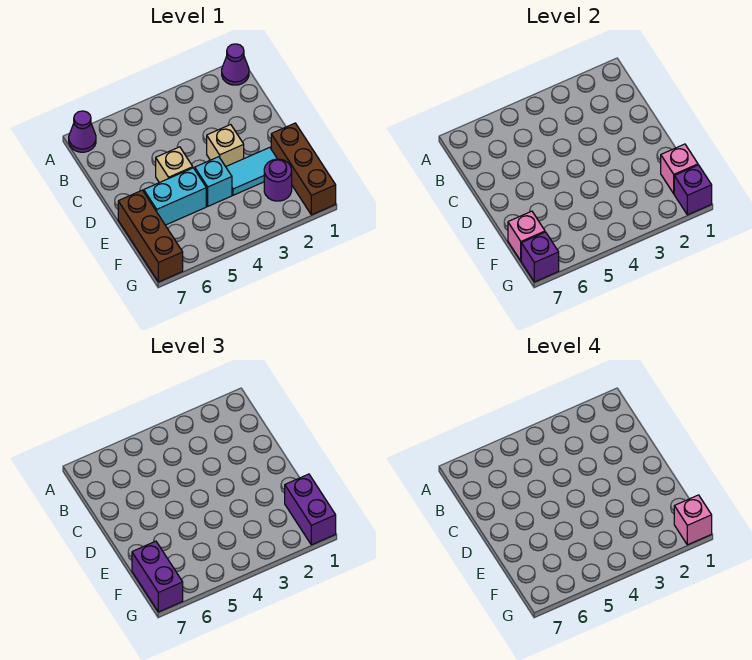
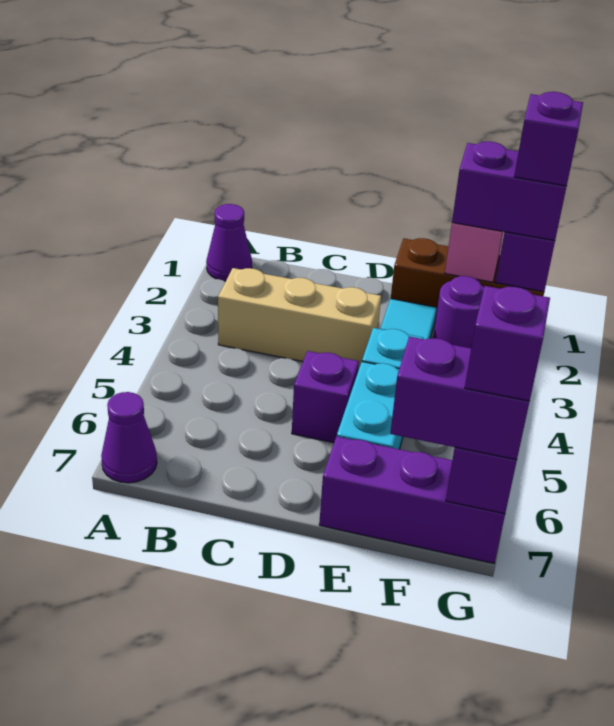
tan brick D3 level 1 -> tan brick B3:D3 level 1
tan brick D5 level 1 -> purple brick D5 level 1
brown brick E7:G7 level 1 -> purple brick E7:G7 level 1
pink brick F7 level 2 -> none
pink brick G1 level 4 -> purple brick G1 level 4
none -> purple brick G7 level 4

